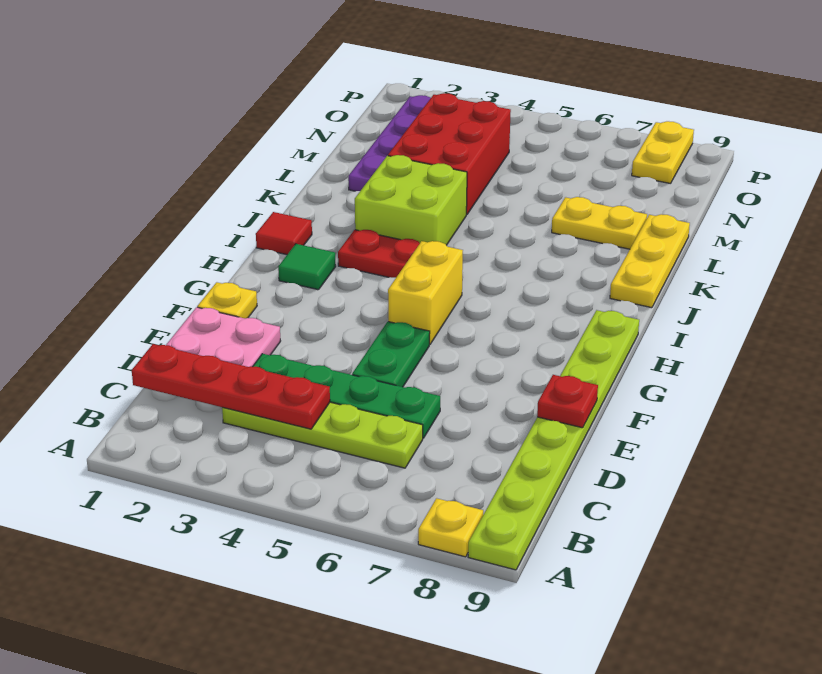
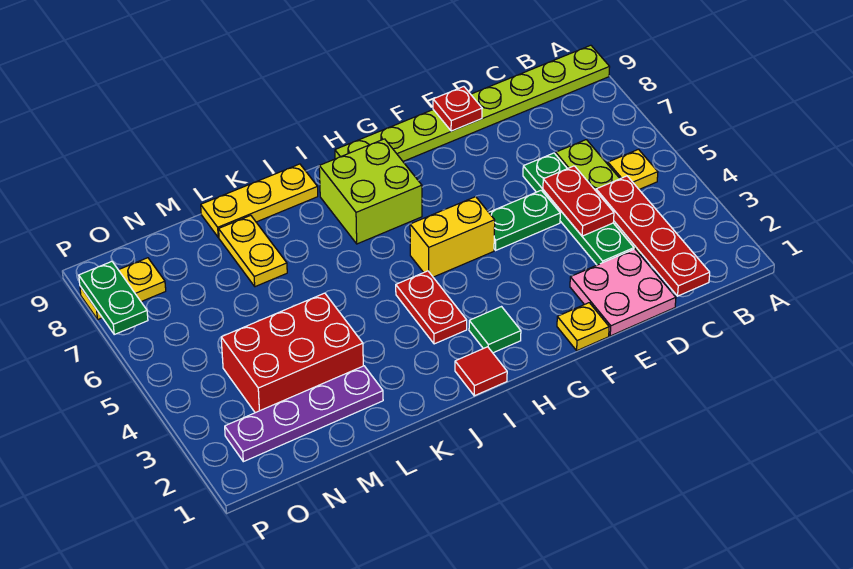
yellow plate A8 level 1 -> yellow plate B5 level 1
none -> red plate D4:D5 level 2
lime brick J3:K4 level 1 -> lime brick H7:I8 level 1
none -> green plate P7:P8 level 2

